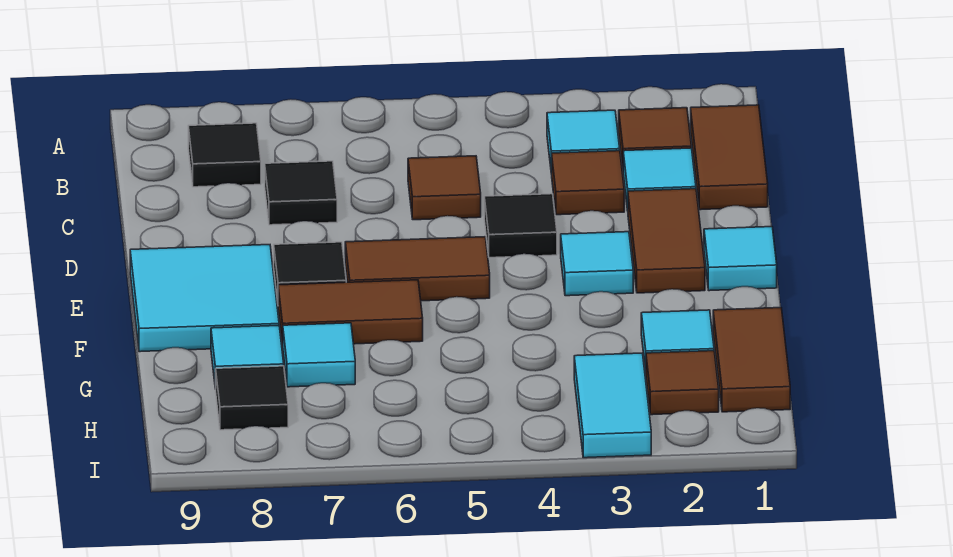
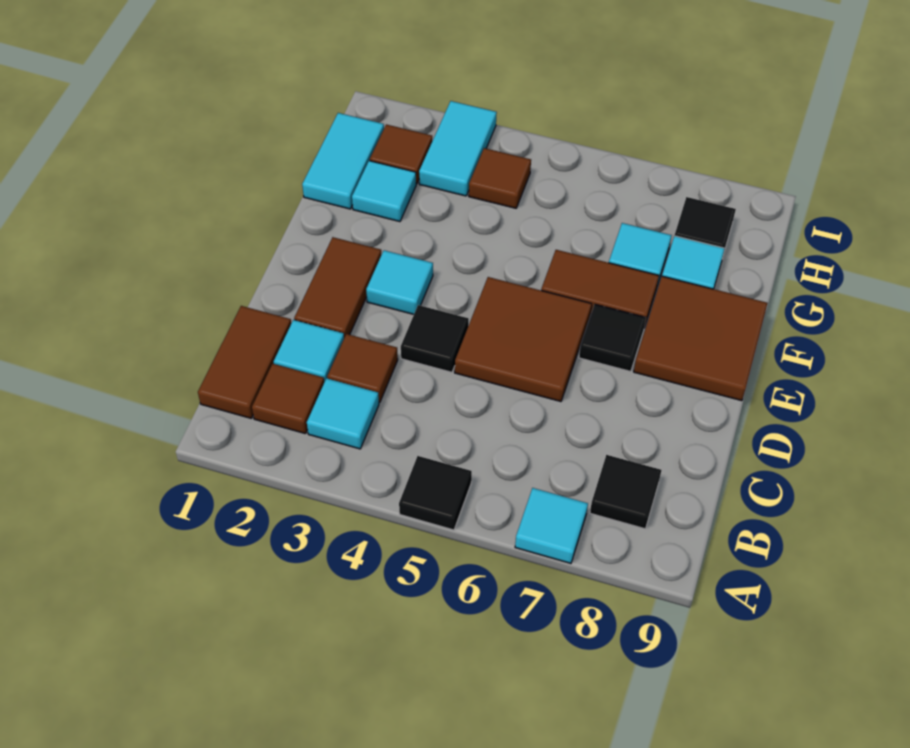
brown tile C5 level 1 -> brown tile H4 level 1
black tile C7 level 1 -> black tile A5 level 1
cyan tile E1 level 1 -> cyan tile A7 level 1
brown tile E5:E6 level 1 -> brown tile D5:E6 level 1
cyan tile E8:F9 level 1 -> brown tile E8:F9 level 1
brown tile G1:H1 level 1 -> cyan tile G1:H1 level 1

